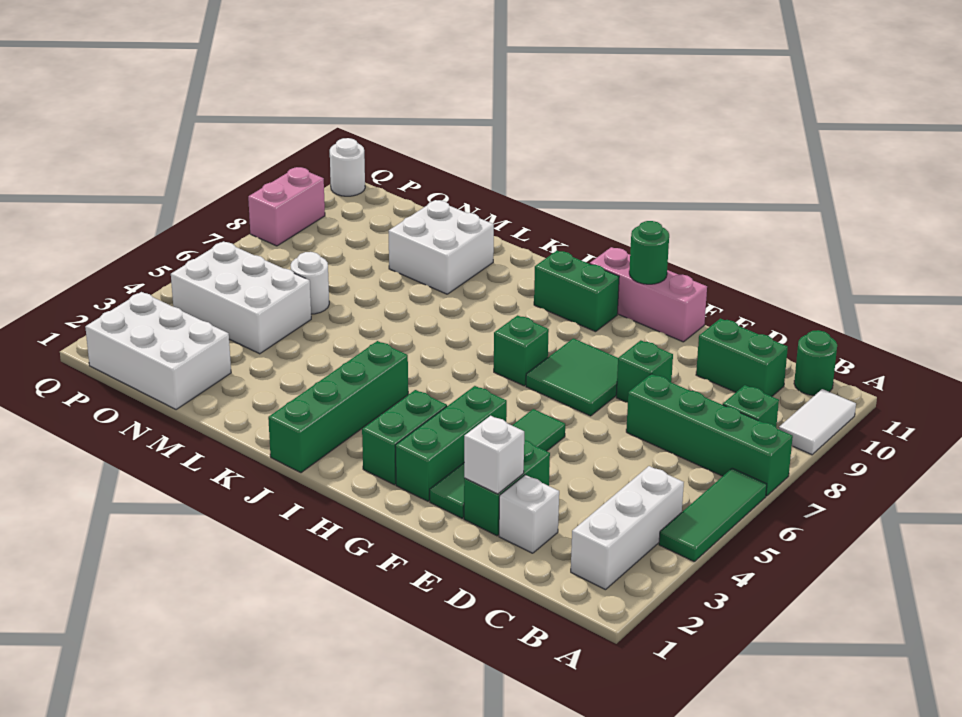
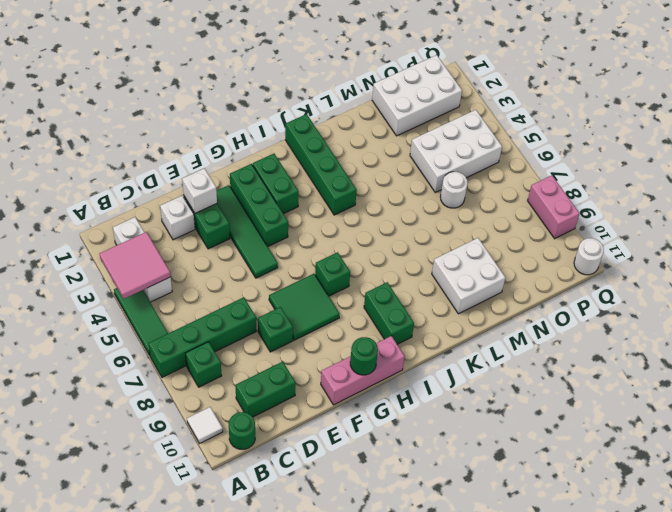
none -> pink tile A3:B4 level 2
white tile A9:A10 level 1 -> white tile A10 level 1
green brick H10:I10 level 1 -> green brick I9:I10 level 1

